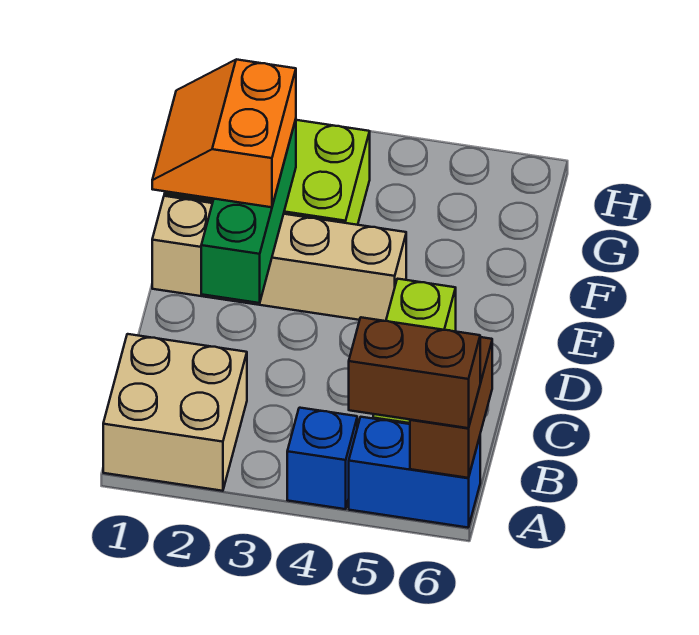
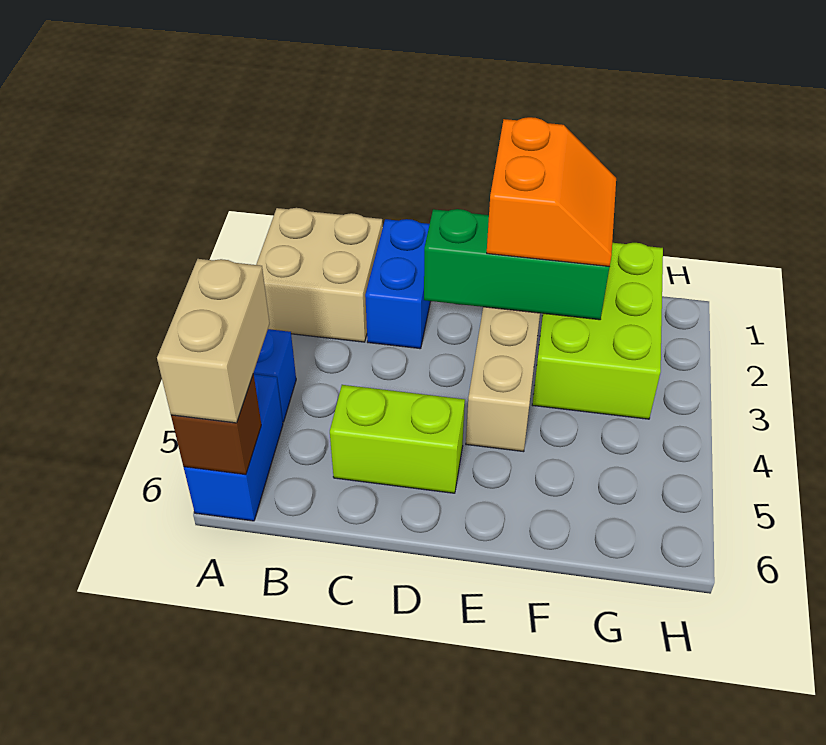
brown brick A5:A6 level 3 -> tan brick A5:A6 level 3
brown brick A6:B6 level 2 -> brown brick A6 level 2
none -> blue brick C1:C2 level 1
orange slope E1:F2 level 3 top 2 -> orange slope E1:F2 level 3 top E

